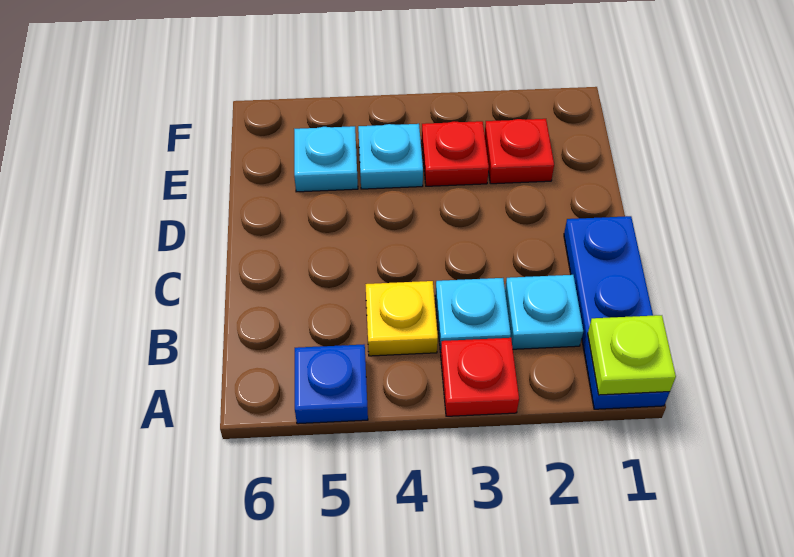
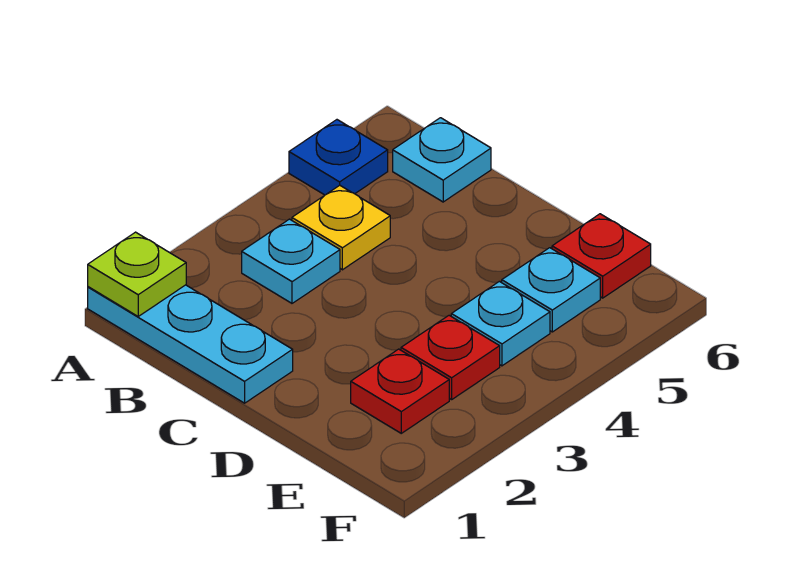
blue plate A1:C1 level 1 -> cyan plate A1:C1 level 1
red plate A3 level 1 -> red plate E6 level 1
cyan plate B2 level 1 -> cyan plate B6 level 1

